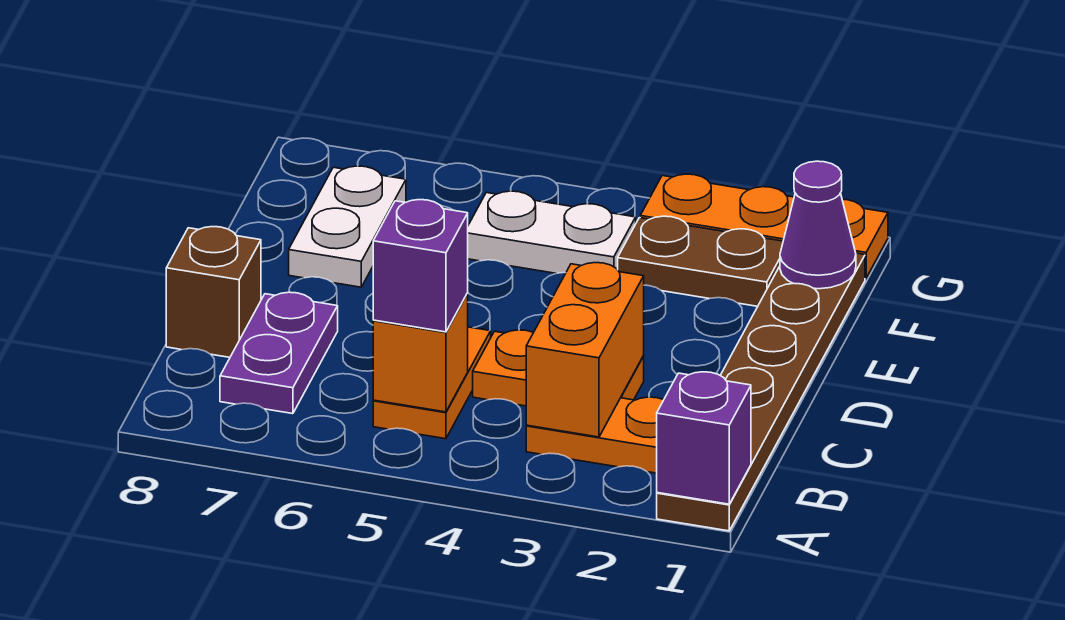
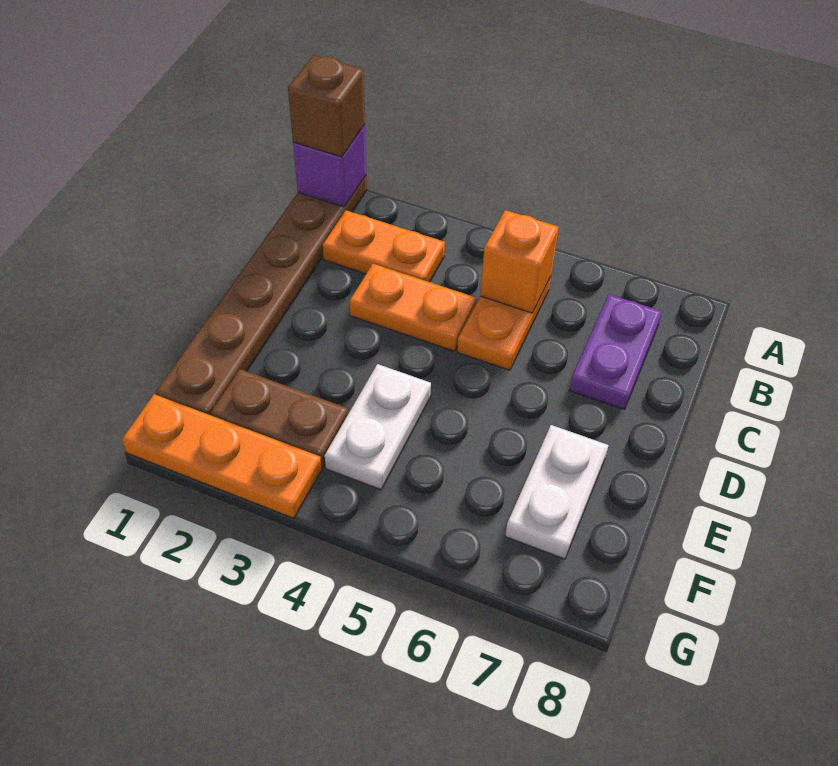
orange brick B3:C3 level 2 -> none
purple brick B5 level 3 -> none
brown brick C8 level 1 -> brown brick A1 level 3
purple cone F1 level 2 -> none
white plate F4:F5 level 1 -> white plate E4:F4 level 1

